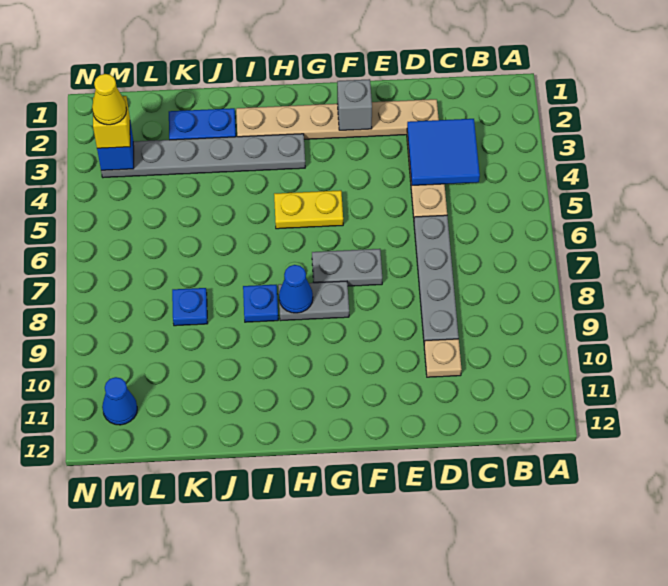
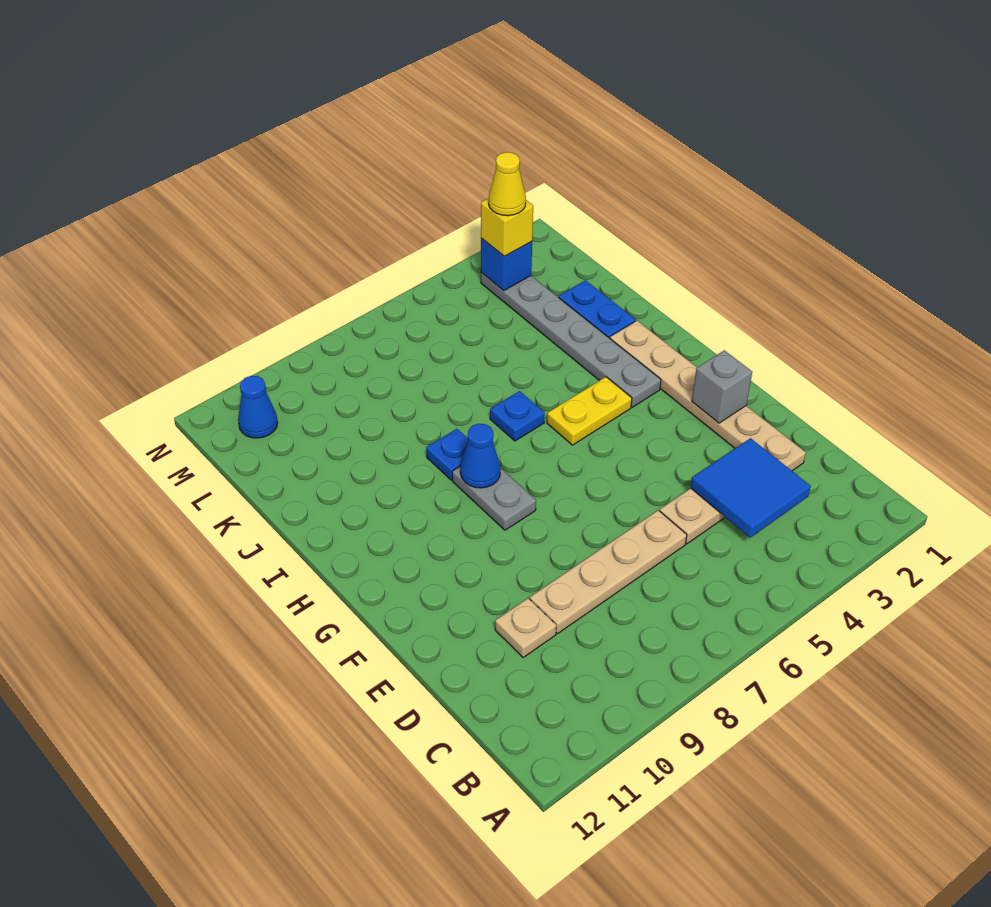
grey plate D6:D9 level 1 -> tan plate D6:D9 level 1
grey plate F7:G7 level 1 -> none
yellow plate G5:H5 level 1 -> yellow plate H4:H5 level 1
blue plate K8 level 1 -> blue plate I6 level 1

